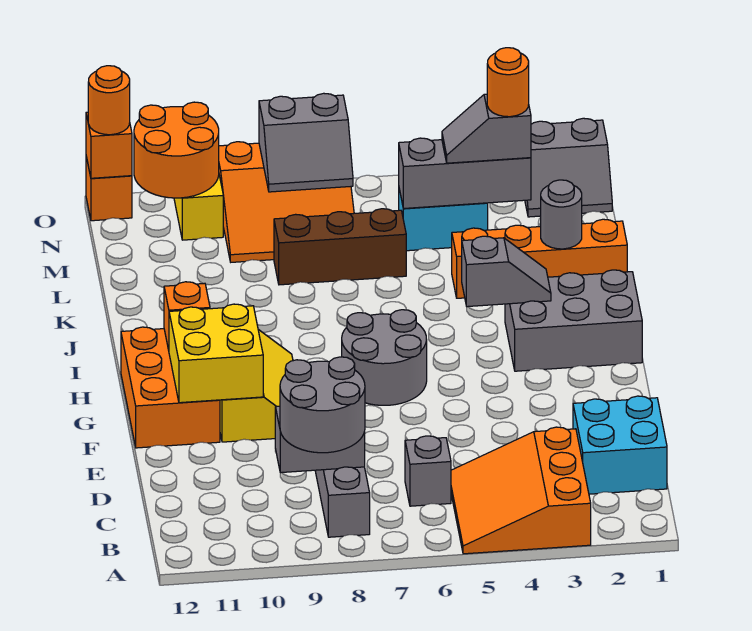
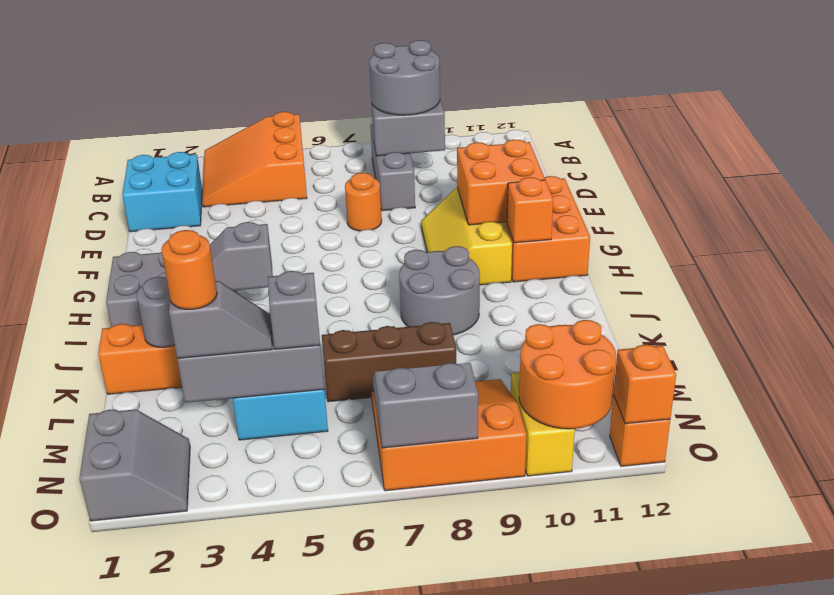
orange slope A3:C5 level 1 top 3 -> orange slope A3:C5 level 1 top 5
grey brick C6 level 1 -> grey brick M5 level 3
yellow brick F10:G11 level 2 -> orange brick F10:G11 level 2
grey round brick G6:H7 level 1 -> grey round brick I8:J9 level 1
grey slope N1:O2 level 1 top O -> grey slope N1:O2 level 1 top 1
orange round brick O12 level 3 -> orange round brick E7 level 1

